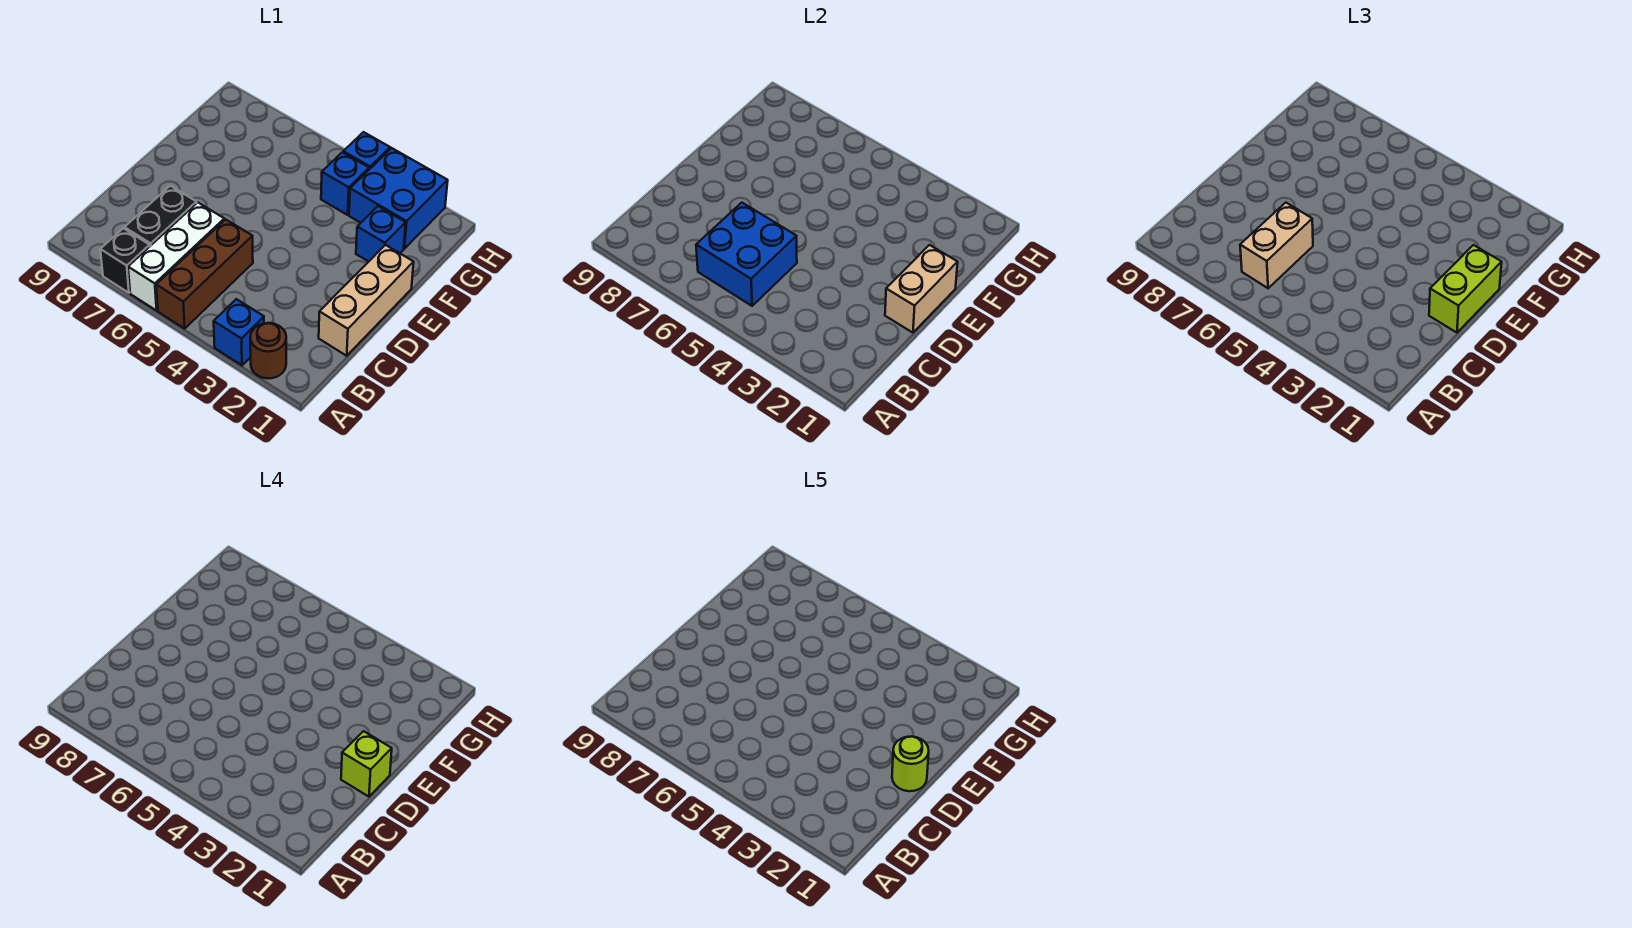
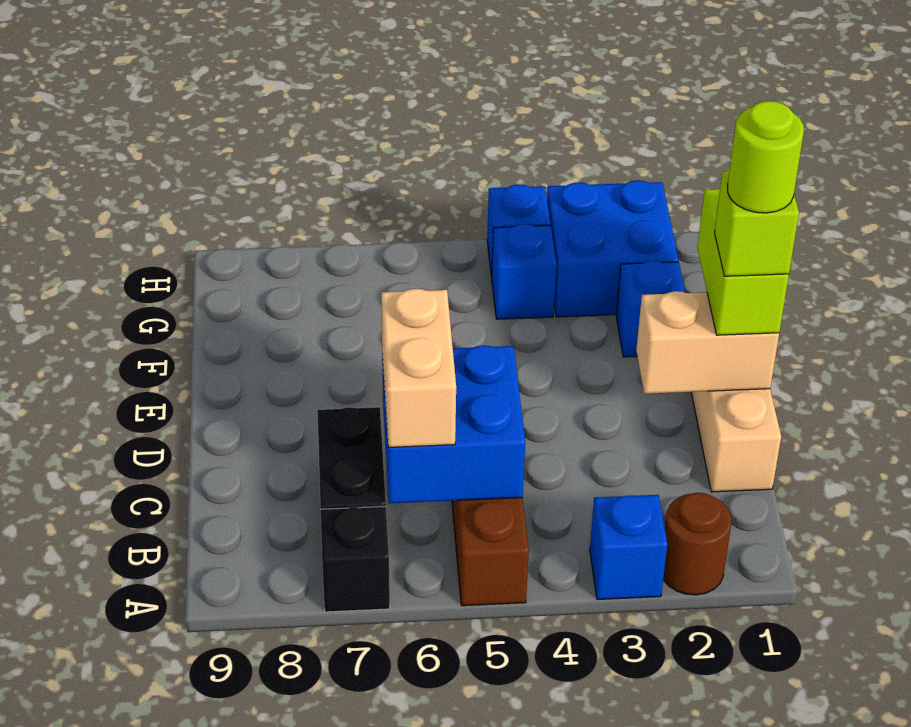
white brick A6:C6 level 1 -> none
tan brick D1:E1 level 2 -> tan brick D1:D2 level 2

